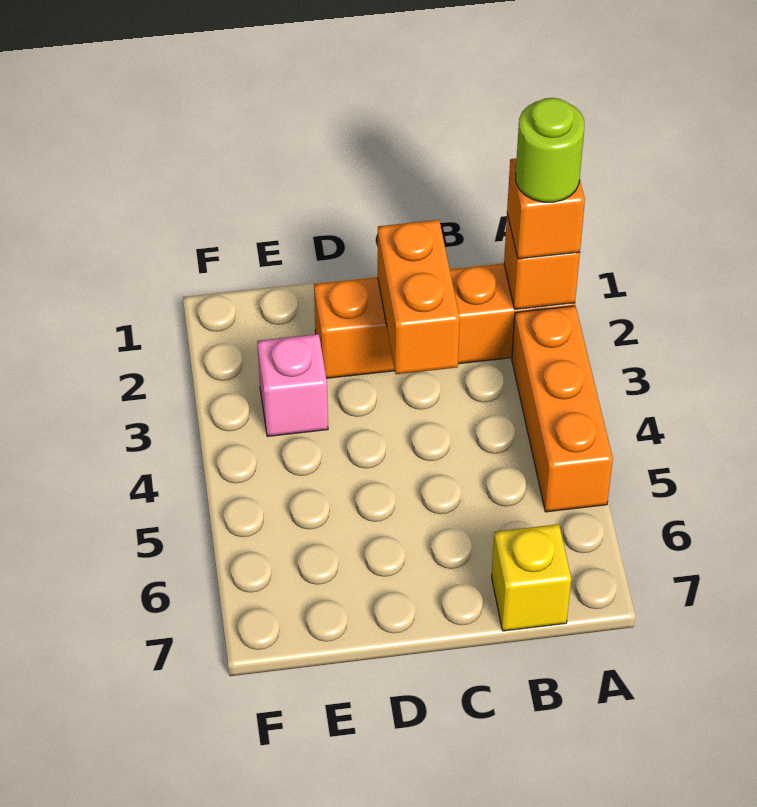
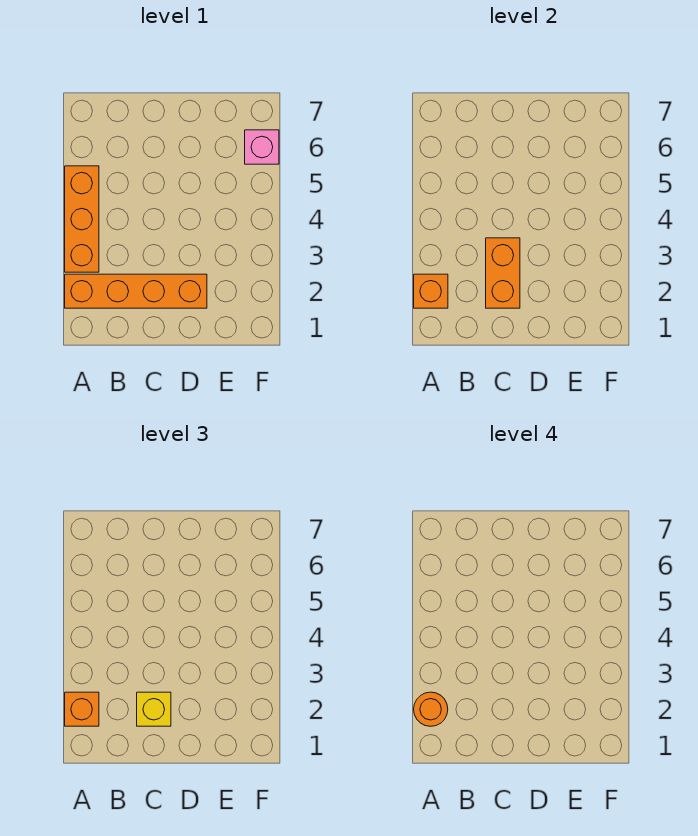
lime round brick A2 level 4 -> orange round brick A2 level 4
yellow brick B7 level 1 -> yellow brick C2 level 3
pink brick E3 level 1 -> pink brick F6 level 1

